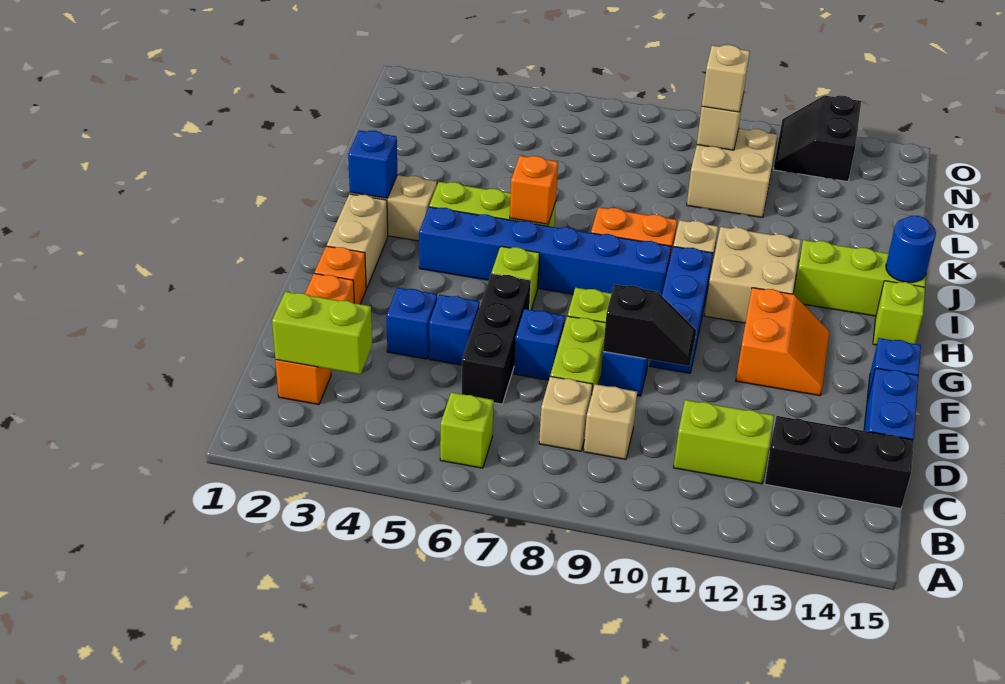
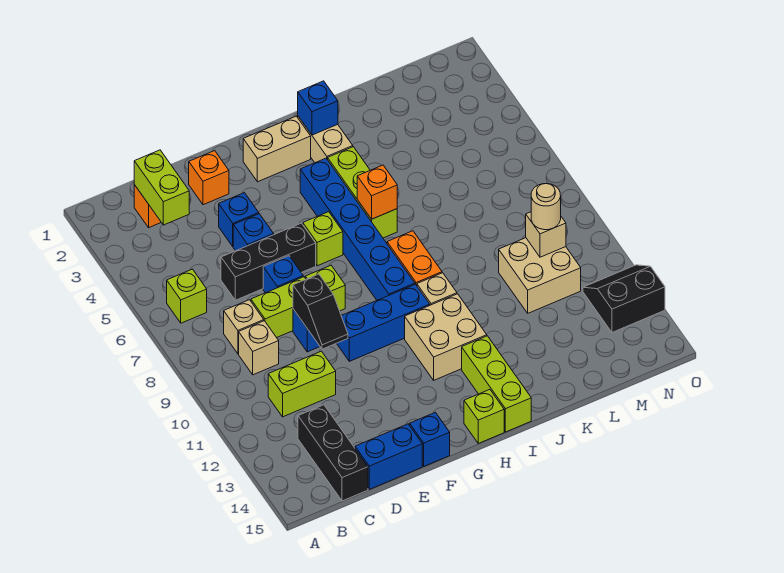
lime brick C11:C12 level 1 -> lime brick C11:D11 level 1
orange brick F2 level 1 -> none
orange slope F12:G13 level 1 top 12 -> none
blue round brick I15 level 2 -> none
tan brick M10 level 3 -> tan round brick M10 level 3

